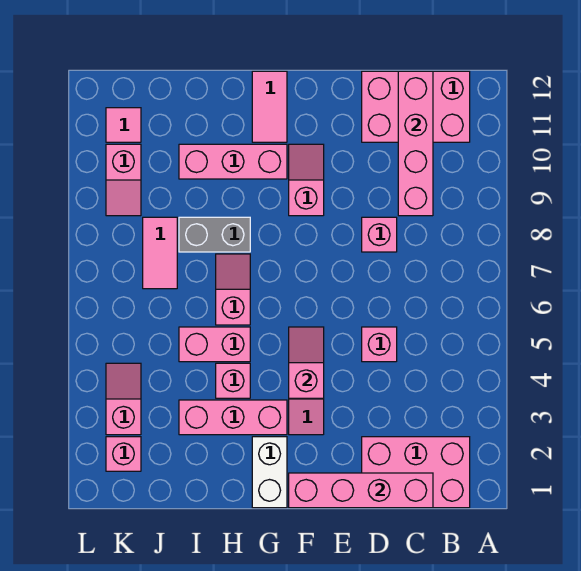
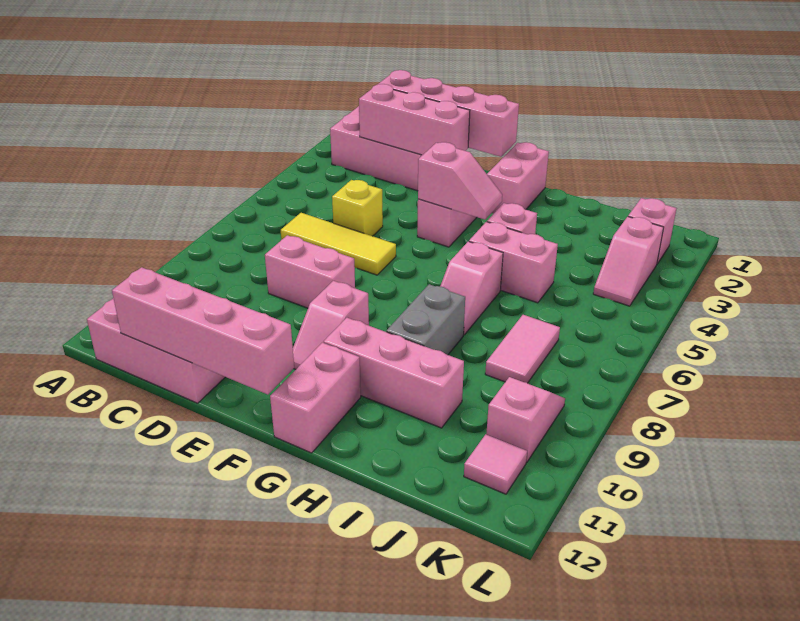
none -> yellow tile C6:E6 level 1
pink brick C9:C12 level 2 -> pink brick C12:F12 level 2
pink brick D5 level 1 -> yellow brick D5 level 1
pink brick D8 level 1 -> pink brick D8:E8 level 1
pink slope F4:F5 level 2 top 4 -> pink slope F4:G4 level 2 top F
white brick G1:G2 level 1 -> pink brick G1:G2 level 1
pink brick G3:I3 level 1 -> pink brick C2:E2 level 2
pink tile G11:G12 level 1 -> pink brick G11:G12 level 1
grey brick H8:I8 level 1 -> grey brick H8:H9 level 1

